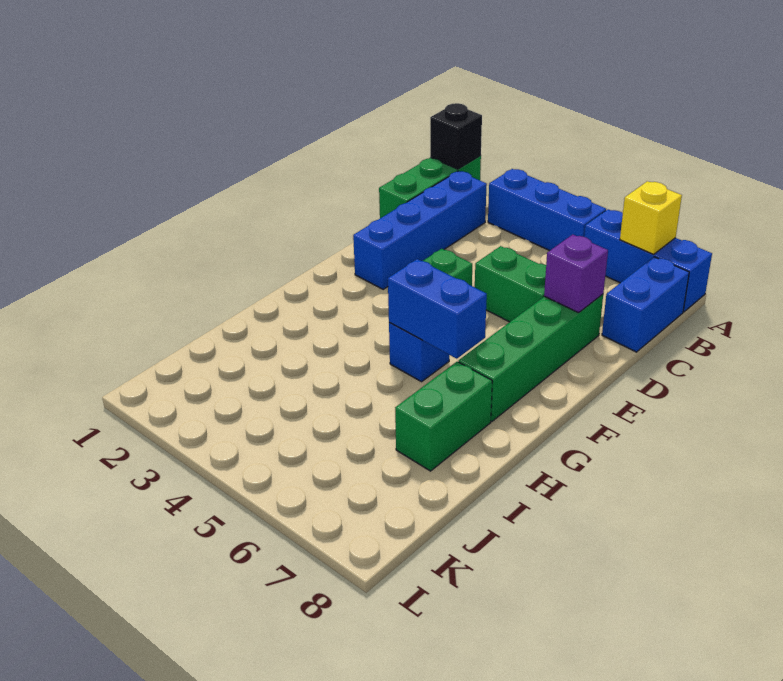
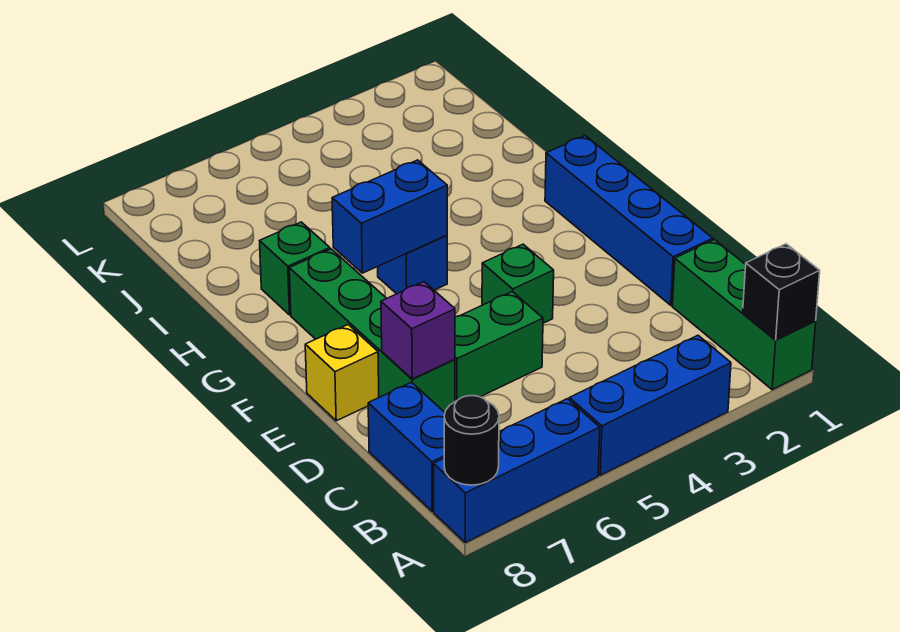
yellow brick A7 level 2 -> yellow brick E8 level 1
none -> black round brick A8 level 2
blue brick B2:E2 level 1 -> blue brick D1:G1 level 1
green brick H7:I7 level 1 -> green brick H7 level 1

